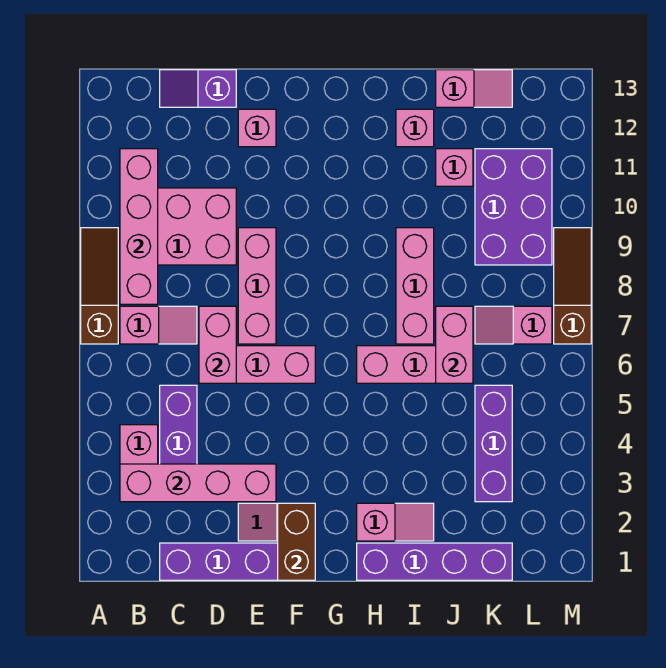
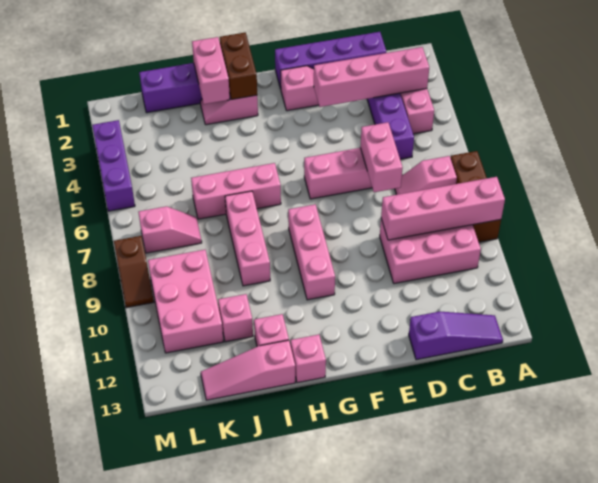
brown slope A7:A9 level 1 top 7 -> brown brick A7:A9 level 1
pink brick B8:B11 level 2 -> pink brick A9:D9 level 2
purple slope C13:D13 level 1 top D -> purple slope B13:D13 level 1 top D
pink brick E7:E9 level 1 -> pink brick G8:G10 level 1
pink brick E12 level 1 -> pink brick H13 level 1
brown brick F1:F2 level 2 -> brown brick H1:H2 level 2
pink brick J6:J7 level 2 -> pink brick I1:I2 level 2
pink slope J13:K13 level 1 top J -> pink slope I13:K13 level 1 top I
purple brick K3:K5 level 1 -> purple brick M3:M5 level 1
purple brick K9:L11 level 1 -> pink brick K9:L11 level 1
brown slope M7:M9 level 1 top 7 -> brown slope M8:M9 level 1 top 8

